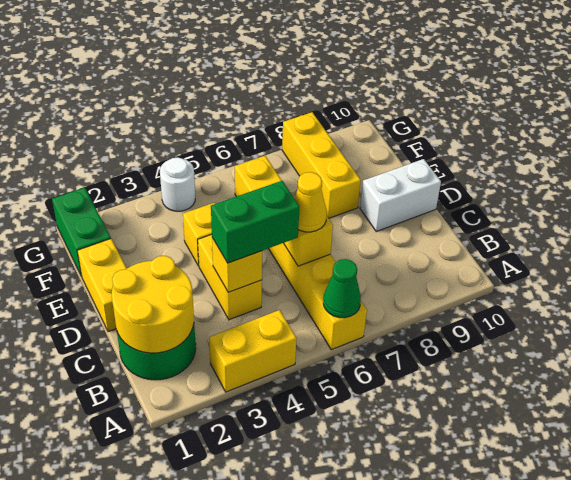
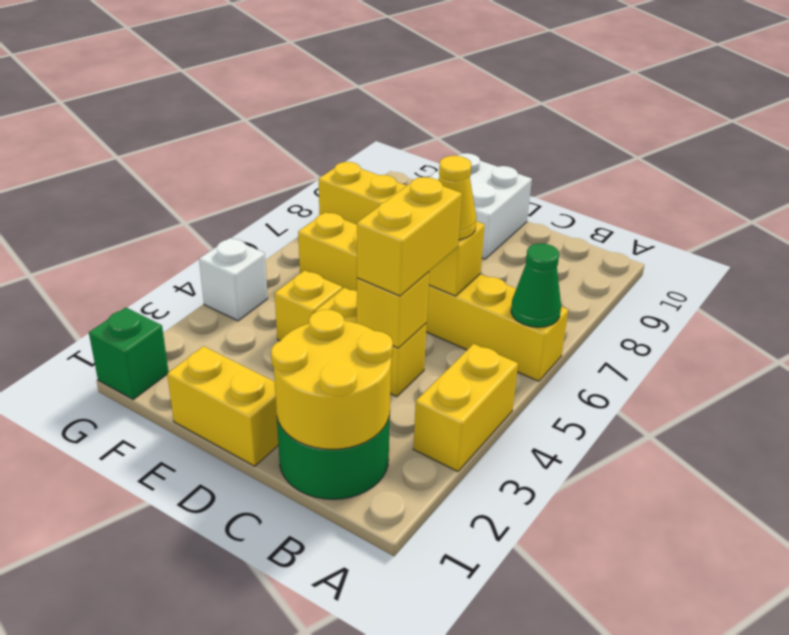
green brick C4:C5 level 3 -> yellow brick C4:C5 level 3
white brick D9:D10 level 1 -> white brick D9:E10 level 1
green brick F1:G1 level 1 -> green brick G1 level 1
white round brick G4 level 1 -> white brick G4 level 1

